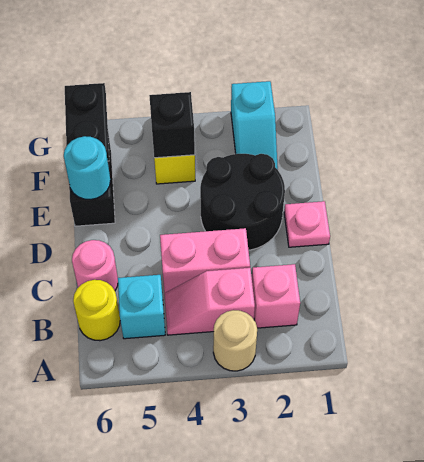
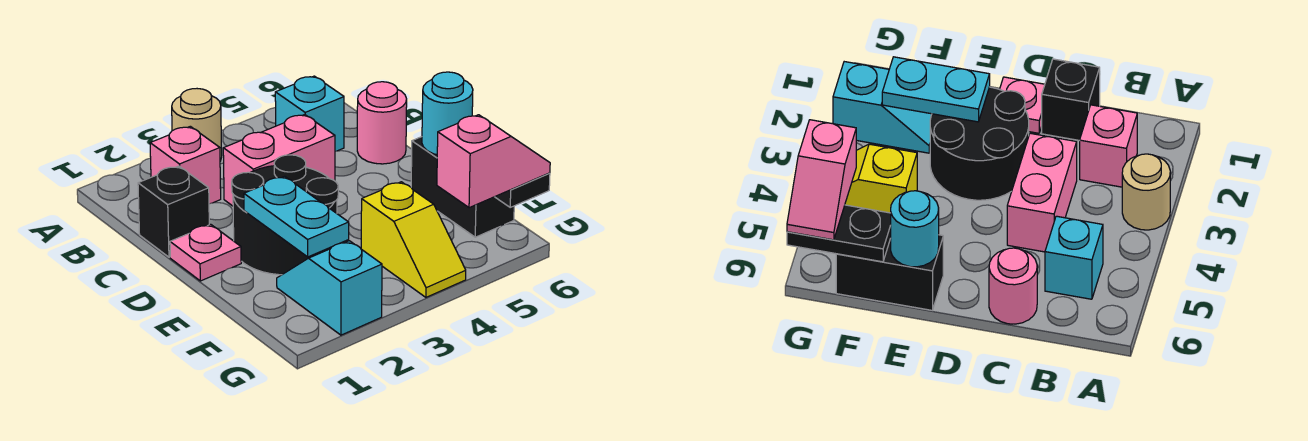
pink slope B3:B4 level 1 top 3 -> pink slope G5:G6 level 3 top 5
yellow round brick B6 level 1 -> none
none -> cyan plate E2:F2 level 2
black brick F4 level 2 -> black brick C1 level 1

